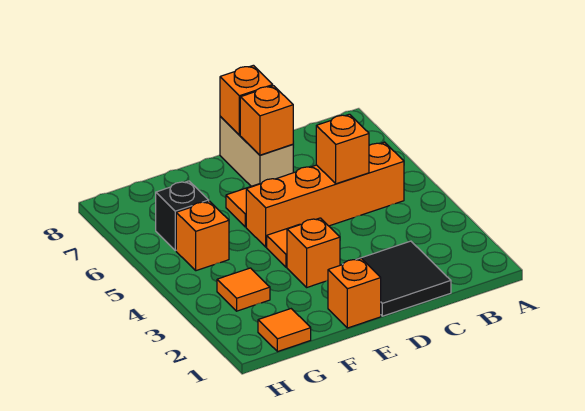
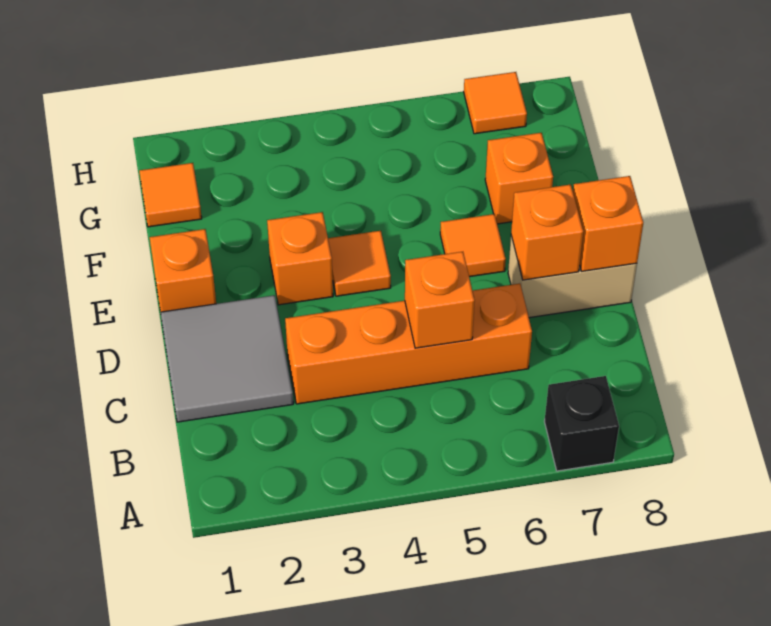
orange brick B5:E5 level 1 -> orange brick C3:C6 level 1
black tile C1:D2 level 1 -> grey tile C1:D2 level 1
orange tile G3 level 1 -> orange tile H7 level 1
orange brick G5 level 1 -> orange brick F7 level 1
black brick G6 level 1 -> black brick A7 level 1

